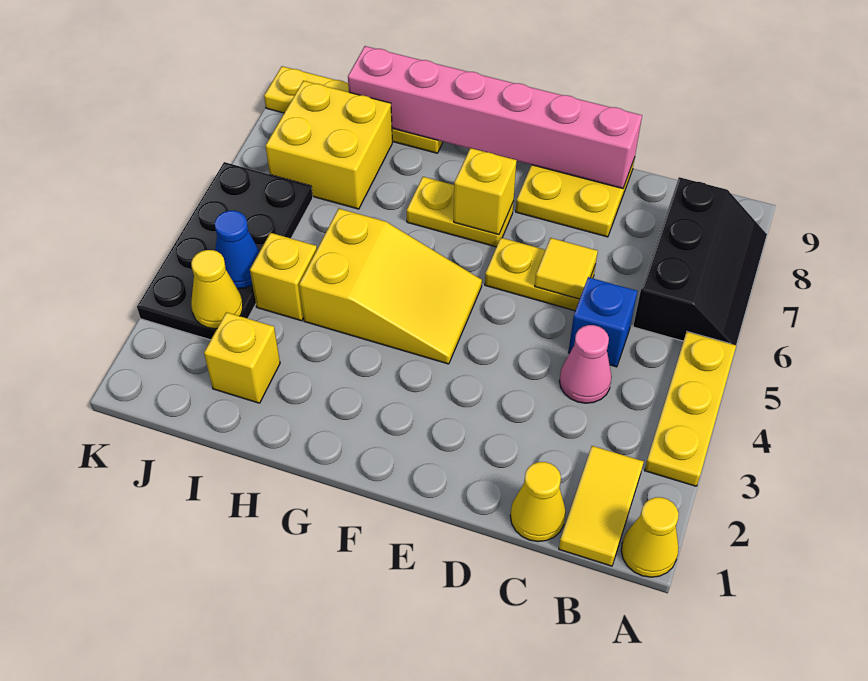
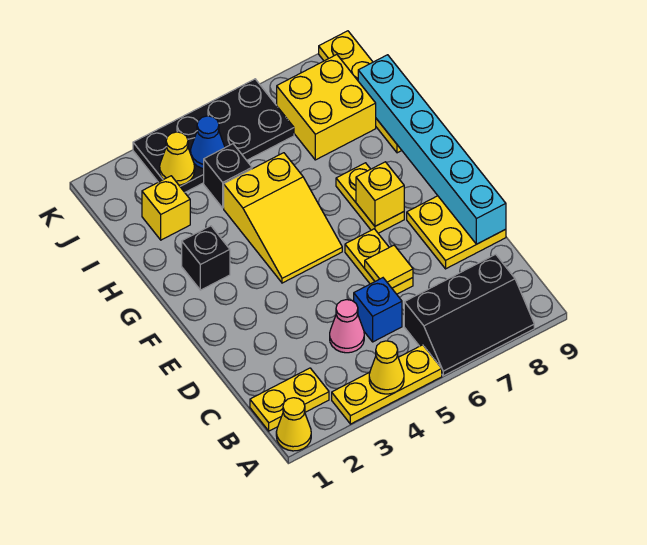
yellow tile B1:B2 level 1 -> yellow plate B1:B2 level 1
yellow cone C1 level 1 -> yellow cone A4 level 2
pink brick D9:I9 level 2 -> cyan brick D9:I9 level 2
none -> black brick G2 level 1
yellow brick I4 level 1 -> black brick I4 level 1

